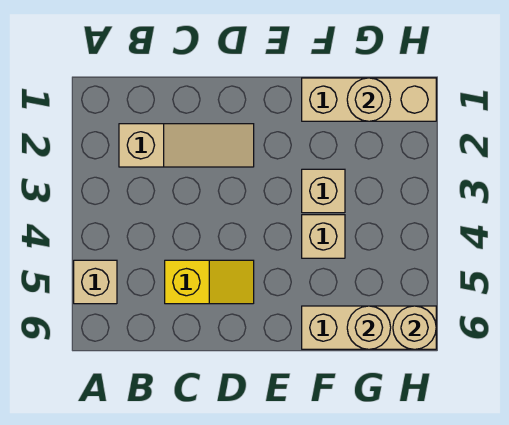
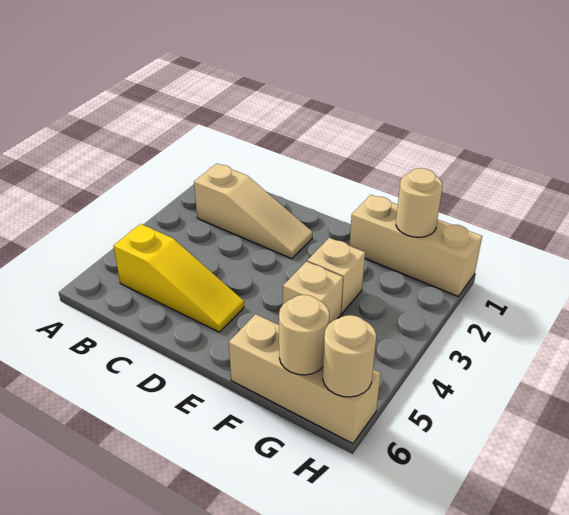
tan brick A5 level 1 -> none
yellow slope C5:D5 level 1 top C -> yellow slope B5:D5 level 1 top B

